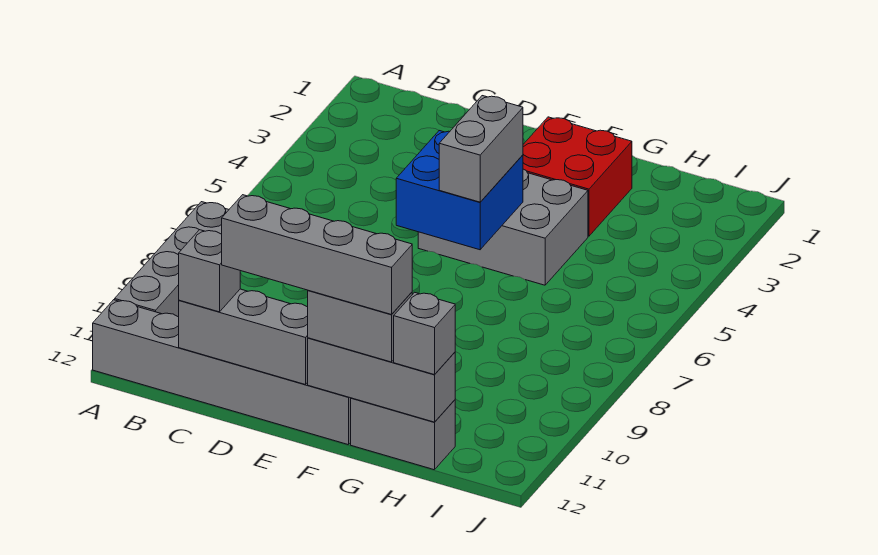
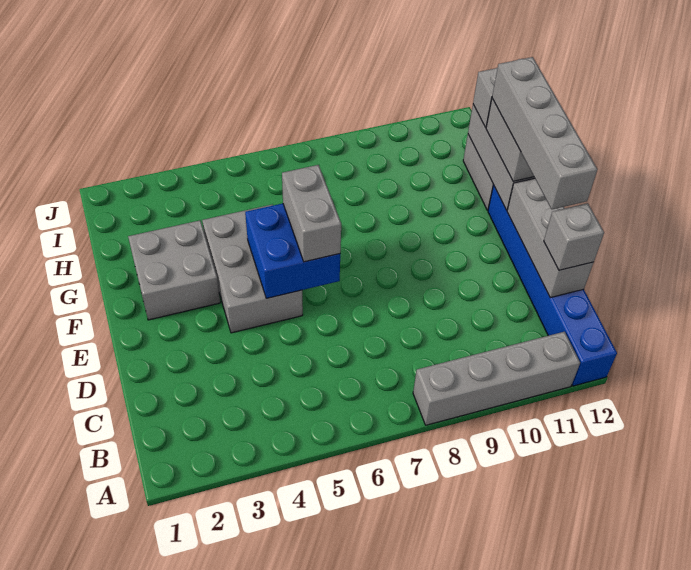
grey brick A12:F12 level 1 -> blue brick A12:F12 level 1
red brick F2:G3 level 1 -> grey brick F2:G3 level 1
grey brick F5:F6 level 3 -> grey brick E6:F6 level 3

